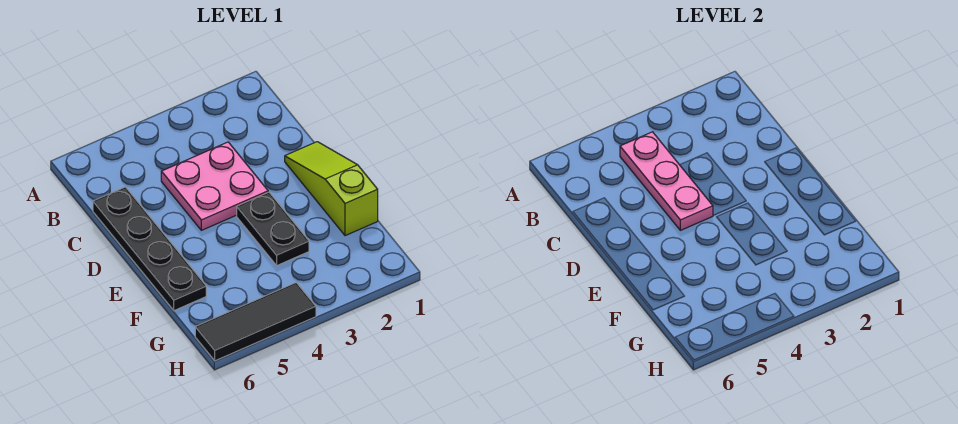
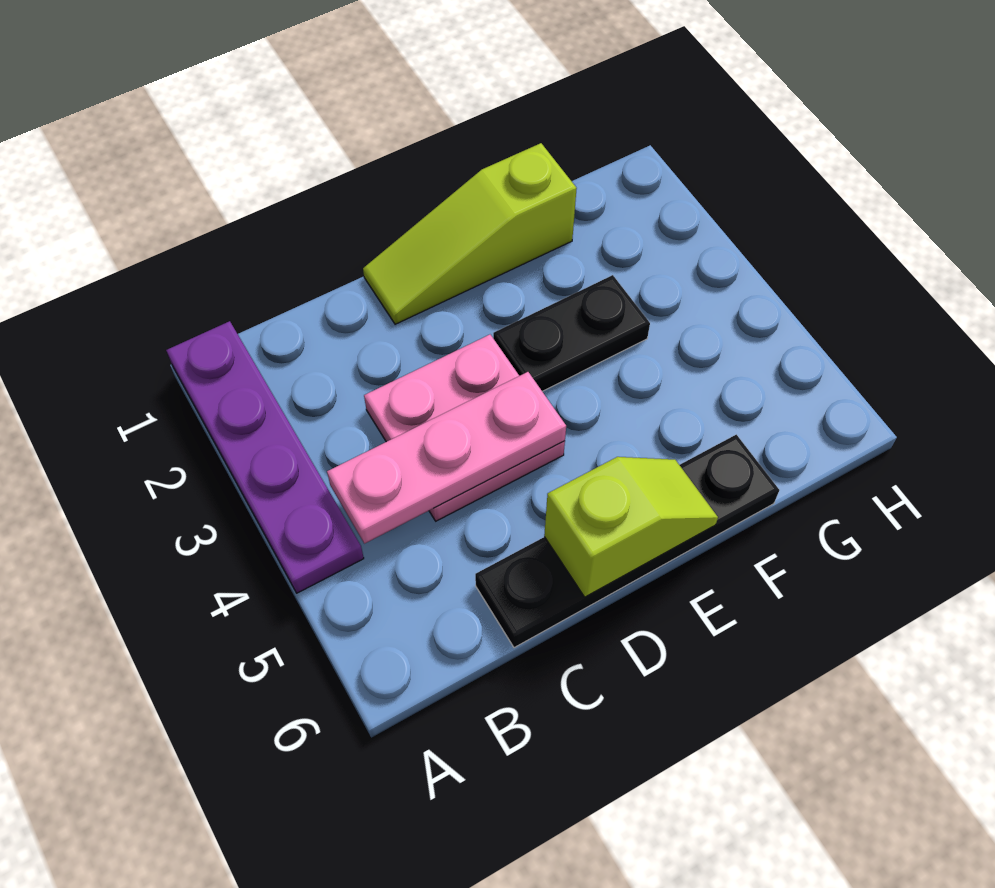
none -> purple plate A1:A4 level 1
none -> lime slope D6:E6 level 2 top D
black tile H4:H6 level 1 -> none

